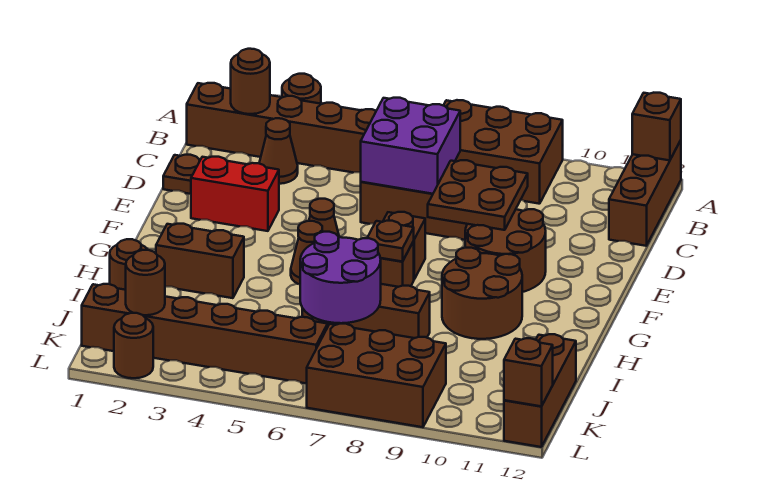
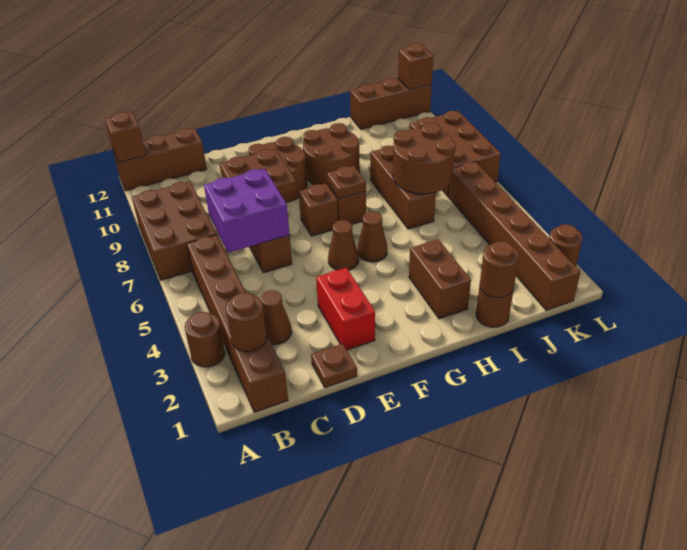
purple round brick I6:J7 level 2 -> brown round brick I6:J7 level 2
brown round brick K2 level 2 -> brown round brick I1 level 2

